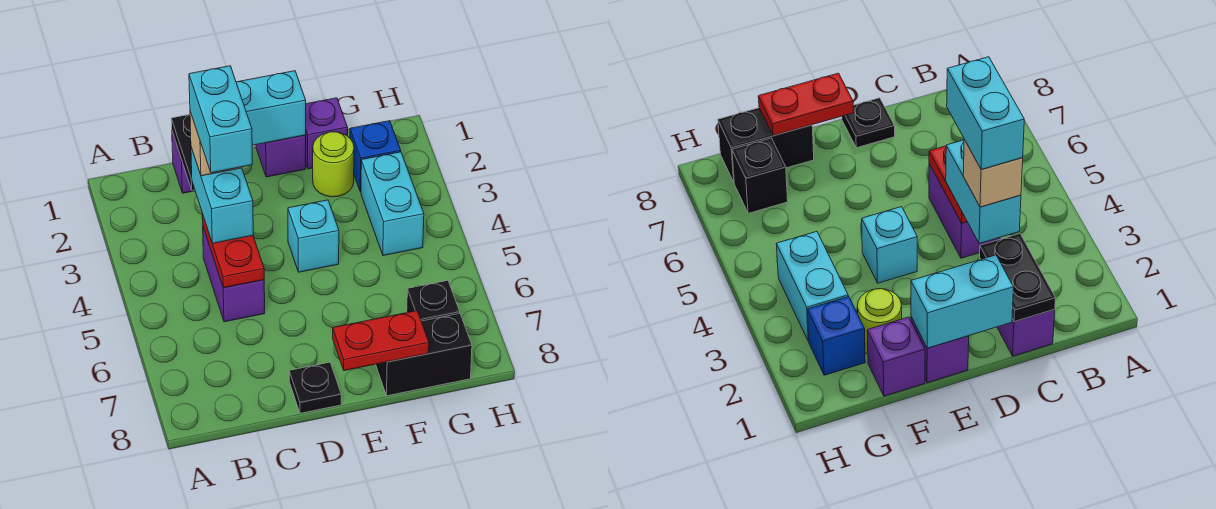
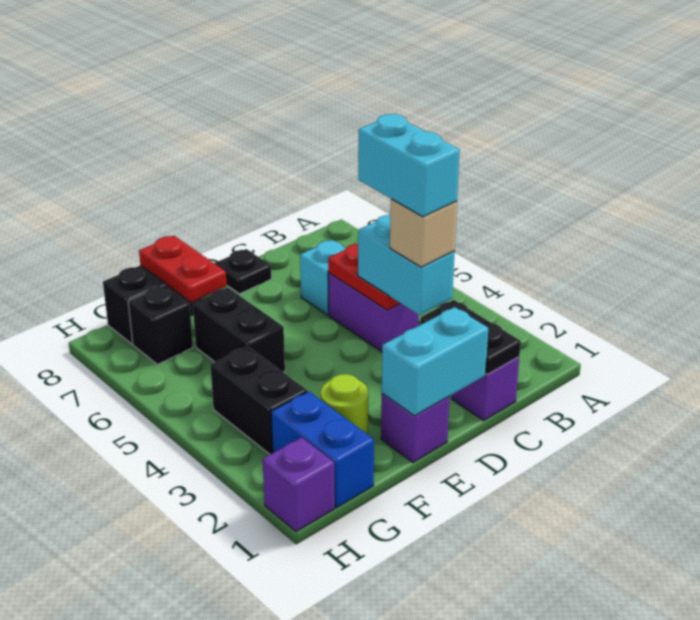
cyan brick E4 level 1 -> cyan brick C6 level 1
red plate E8:F8 level 2 -> red plate F7:F8 level 2
purple brick F1 level 1 -> purple brick H1 level 1
none -> black brick F5:F6 level 1
blue brick G2 level 1 -> blue brick G1:G2 level 1
cyan brick G3:G4 level 1 -> black brick G3:G4 level 1

